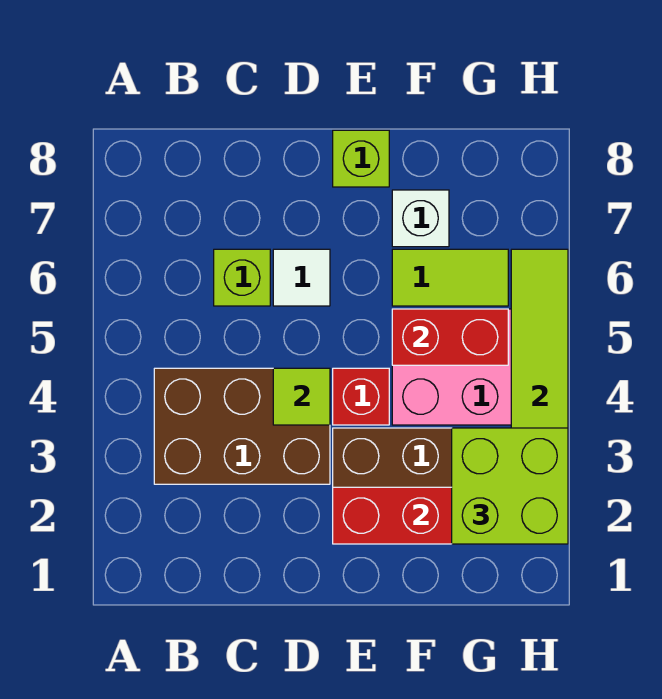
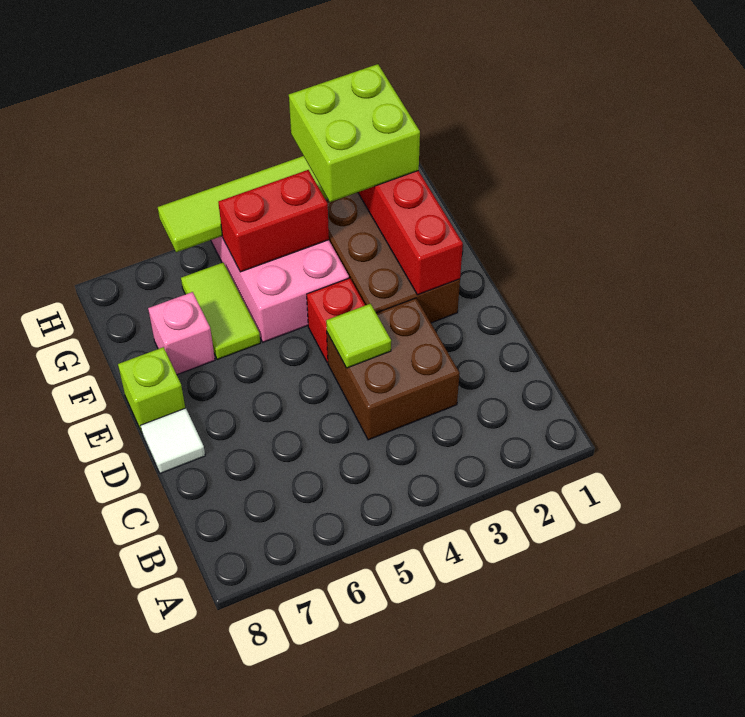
brown brick B3:D4 level 1 -> brown brick C3:D4 level 1
lime brick C6 level 1 -> none
white tile D6 level 1 -> white tile D8 level 1
red brick F5:G5 level 2 -> red brick G4:G5 level 2
white brick F7 level 1 -> pink brick F7 level 1

